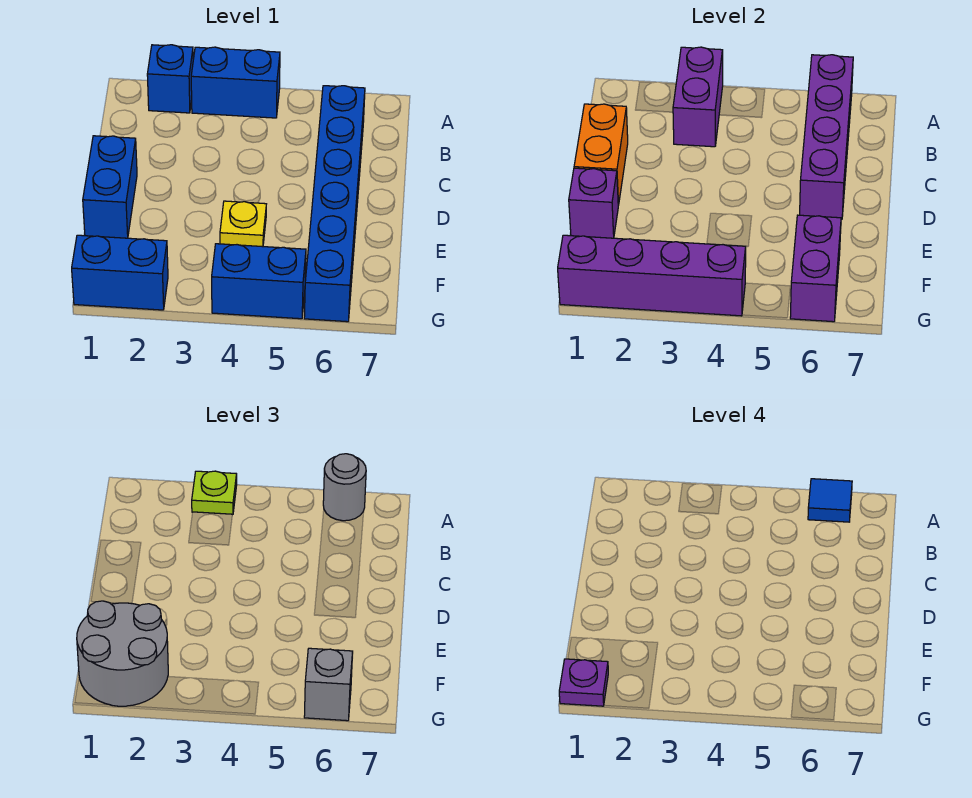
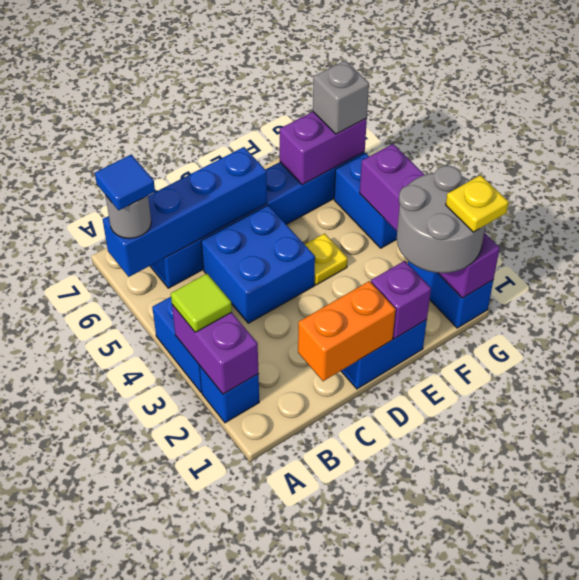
purple brick A3:B3 level 2 -> purple brick A2:A3 level 2
lime plate A3 level 3 -> lime tile A3 level 3
purple brick A6:D6 level 2 -> blue brick A6:D6 level 2
none -> blue brick C4:D5 level 1
purple plate G1 level 4 -> yellow plate G1 level 4

